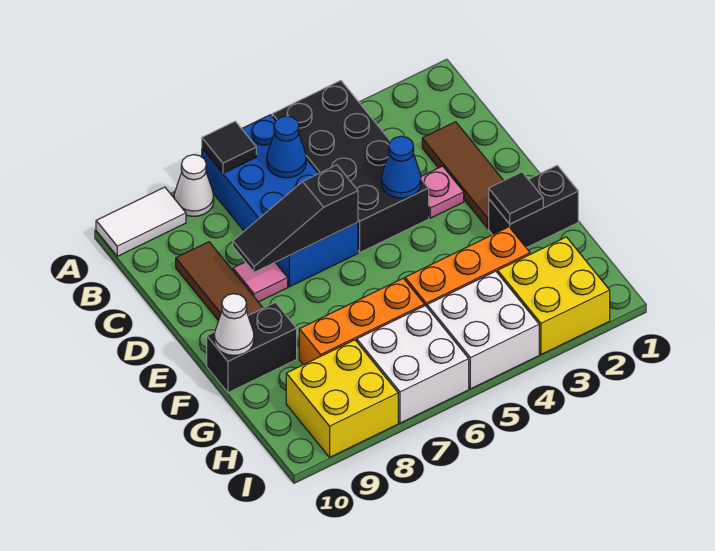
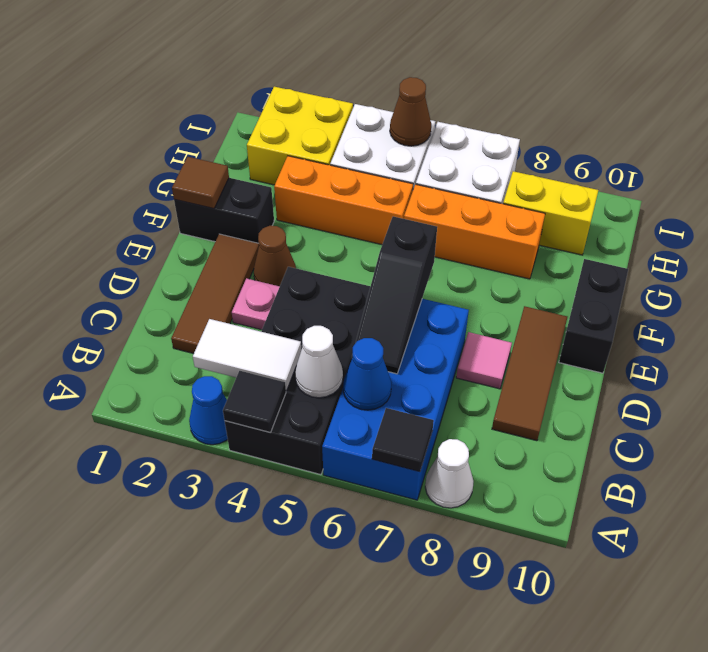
white tile A9:A10 level 1 -> white tile B3:B4 level 2
blue cone D4 level 2 -> blue cone A3 level 1
black slope D6:D8 level 2 top 6 -> black slope C6:E6 level 2 top E
none -> brown cone E3 level 1
none -> brown tile F1 level 2
black tile F2 level 2 -> black tile A4 level 2
black brick F9:F10 level 1 -> black brick E10:F10 level 1
white cone F10 level 2 -> white cone B5 level 2
yellow brick H8:I9 level 1 -> yellow brick H8:H9 level 1
none -> brown cone I5 level 2

